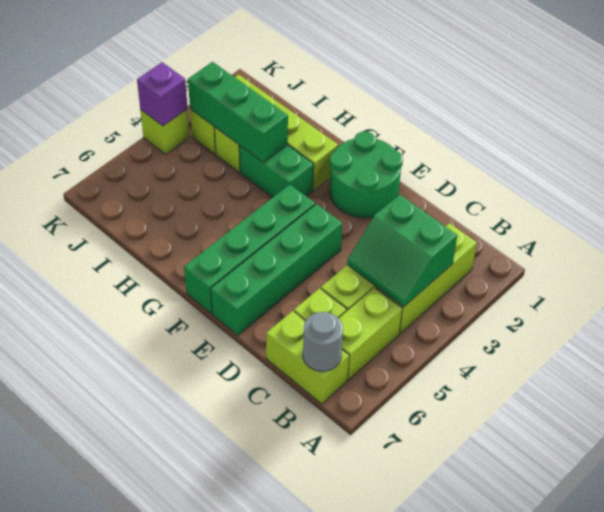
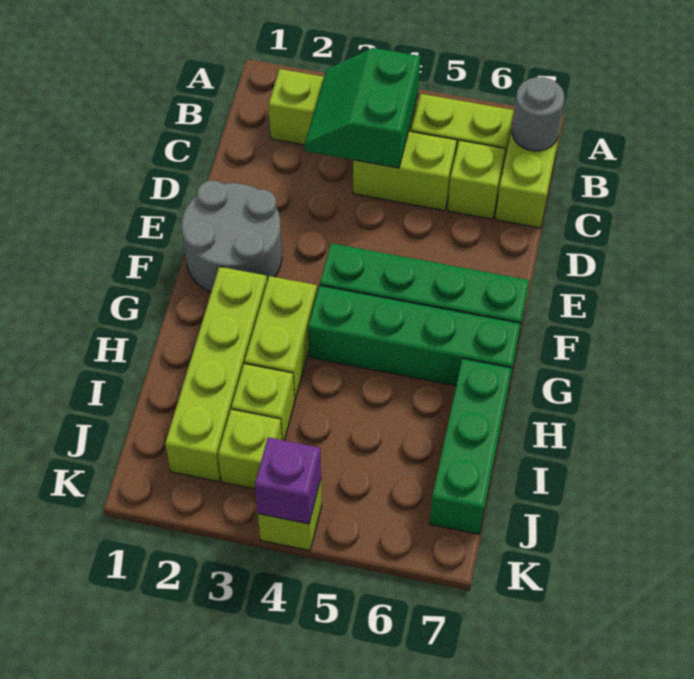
green slope B3:C4 level 2 top 3 -> green slope B3:C4 level 2 top 4
green round brick E1:F2 level 1 -> grey round brick E1:F2 level 1
green brick E4:E7 level 1 -> green brick G4:G7 level 1
green brick G3:H3 level 1 -> lime brick G3:H3 level 1
green brick H3:J3 level 2 -> green brick H7:J7 level 1

